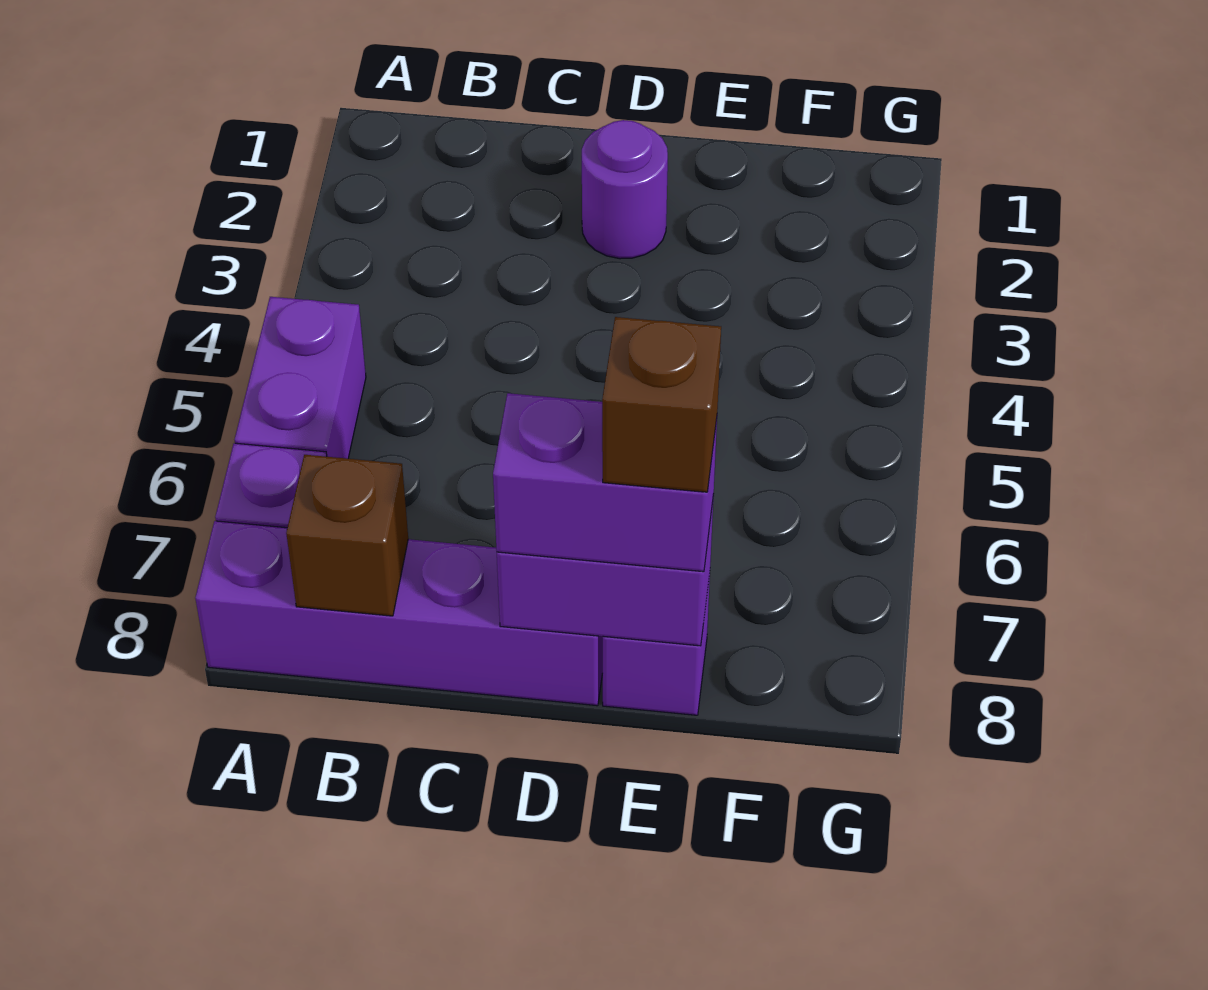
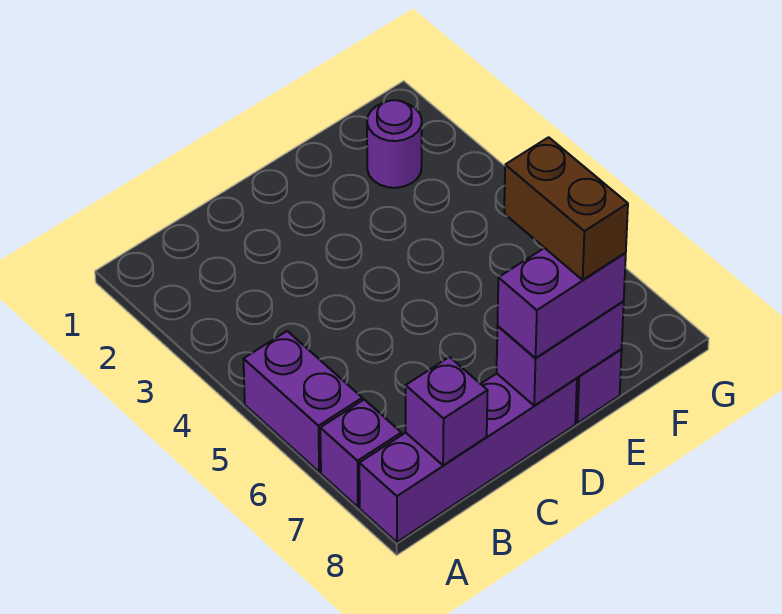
brown brick B8 level 2 -> purple brick B8 level 2
purple round brick D2 level 1 -> purple round brick F2 level 1
brown brick E8 level 4 -> brown brick E7:E8 level 4

